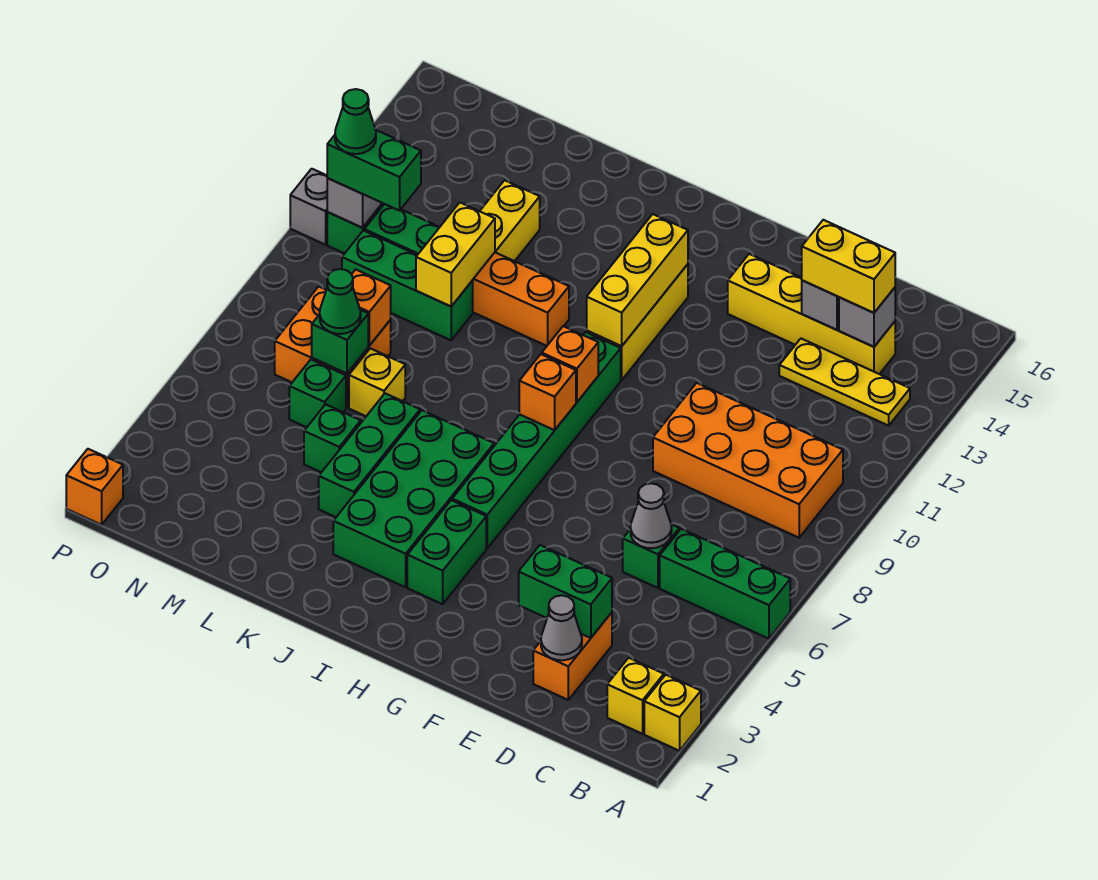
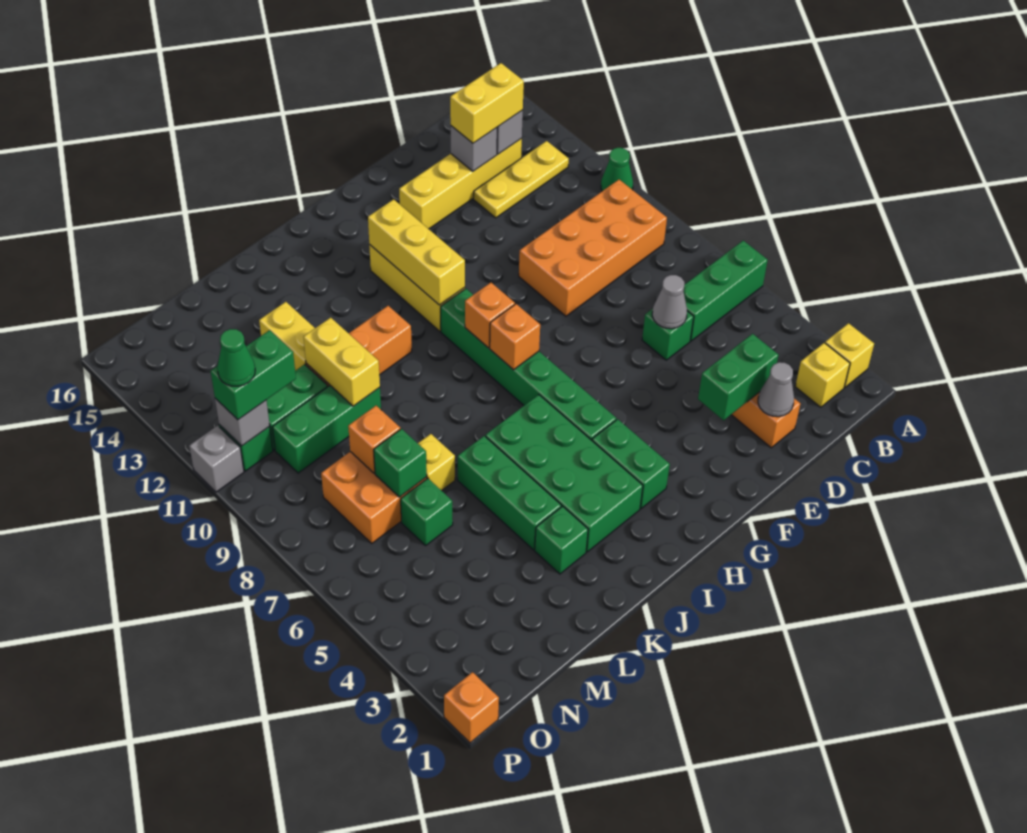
green brick L5 level 1 -> green brick K3 level 1
green cone M7 level 3 -> green cone A11 level 1

